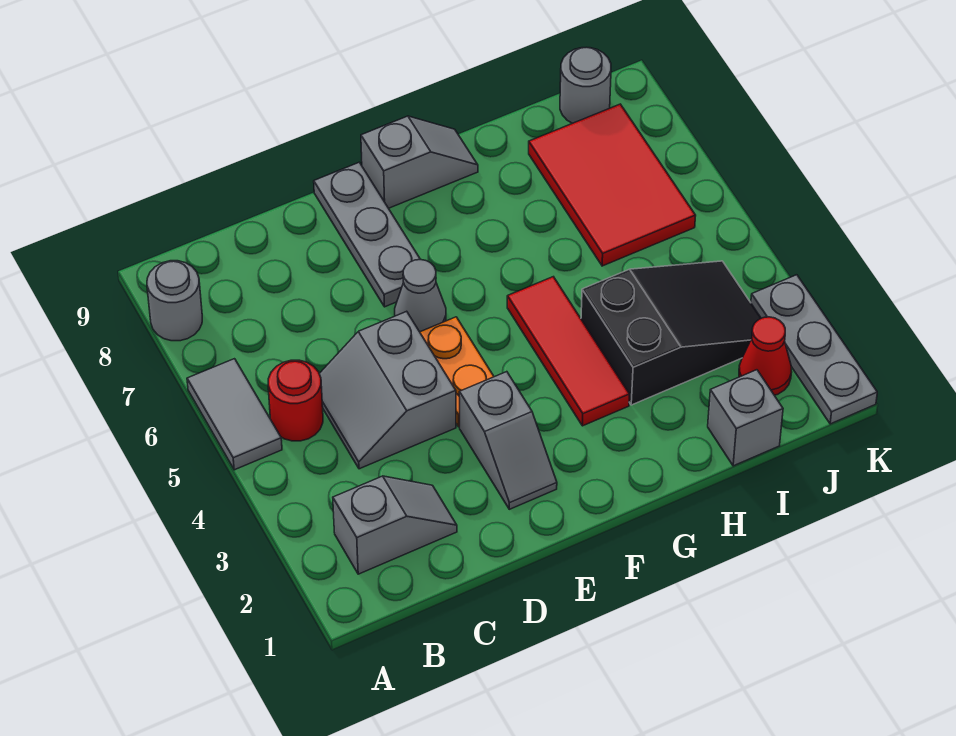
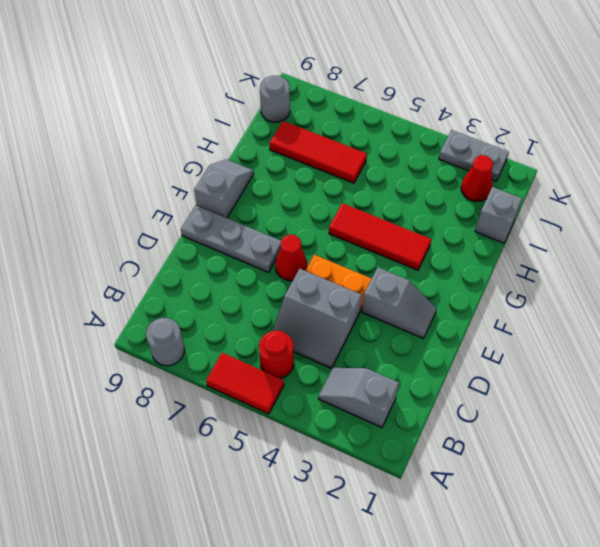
grey tile A5:A6 level 1 -> red tile A5:A6 level 1
grey slope B2:C2 level 1 top B -> grey slope B2:B3 level 1 top 2
grey cone E6 level 1 -> red cone E6 level 1
black slope H3:J4 level 1 top H -> none
red tile I6:J8 level 1 -> red tile I6:I8 level 1
grey plate K1:K3 level 1 -> grey plate K2:K3 level 1

